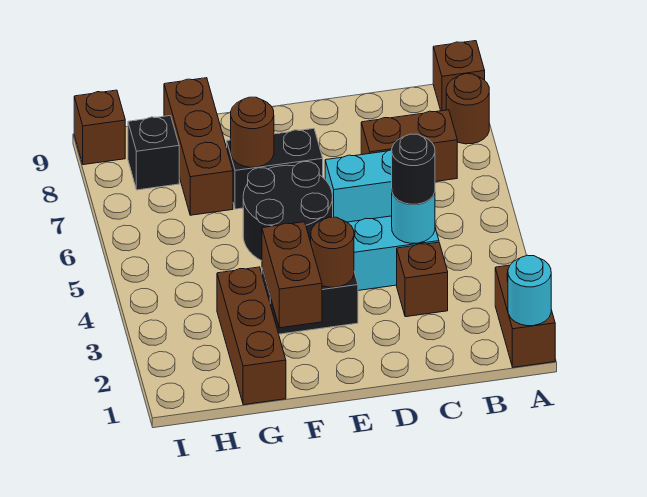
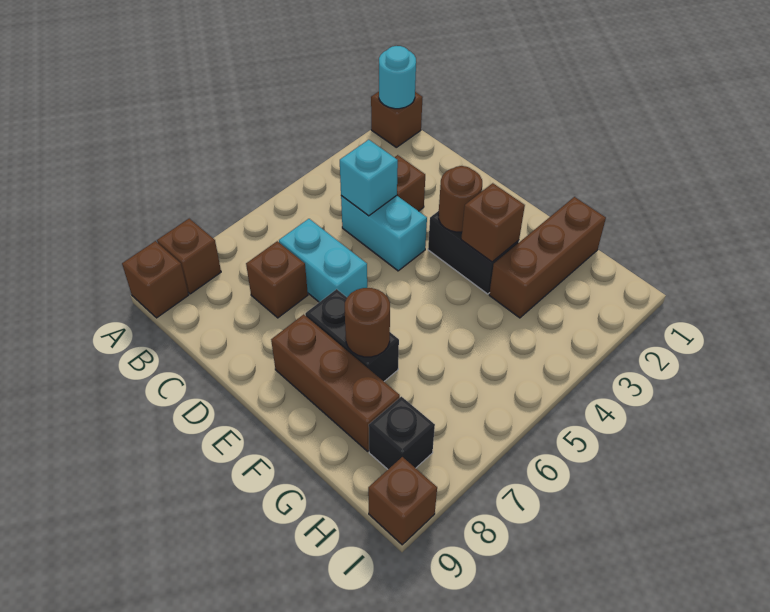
brown brick A1:A2 level 1 -> brown brick A1 level 1
brown round brick A8 level 1 -> brown brick A8 level 1
brown brick B7:C7 level 1 -> brown brick C7 level 1
cyan round brick C4 level 2 -> cyan brick C4 level 2
black round brick C4 level 3 -> none
black round brick E5:F6 level 1 -> none
brown brick F2:F3 level 2 -> brown brick F3 level 2
brown brick G7:G9 level 1 -> brown brick E8:G8 level 1

